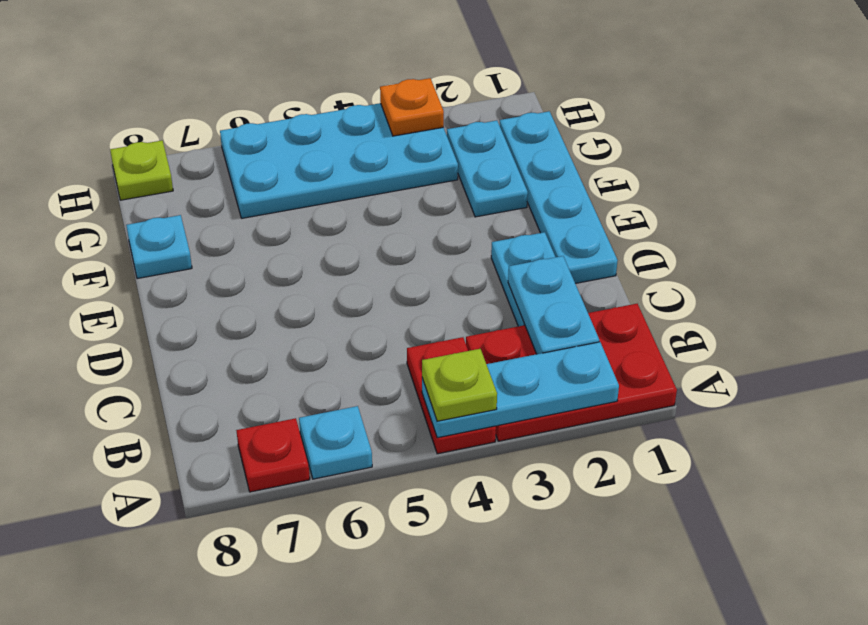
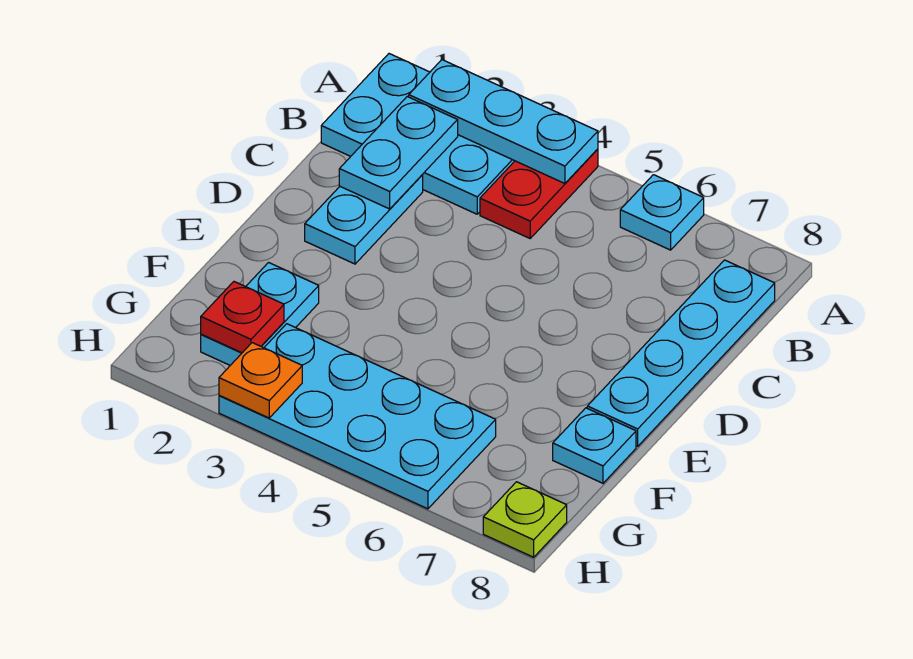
red plate A1:B3 level 1 -> cyan plate A1:B3 level 1
lime plate A4 level 3 -> none
red plate A7 level 1 -> red plate G2 level 2
cyan plate D1:G1 level 1 -> cyan plate B8:E8 level 1

